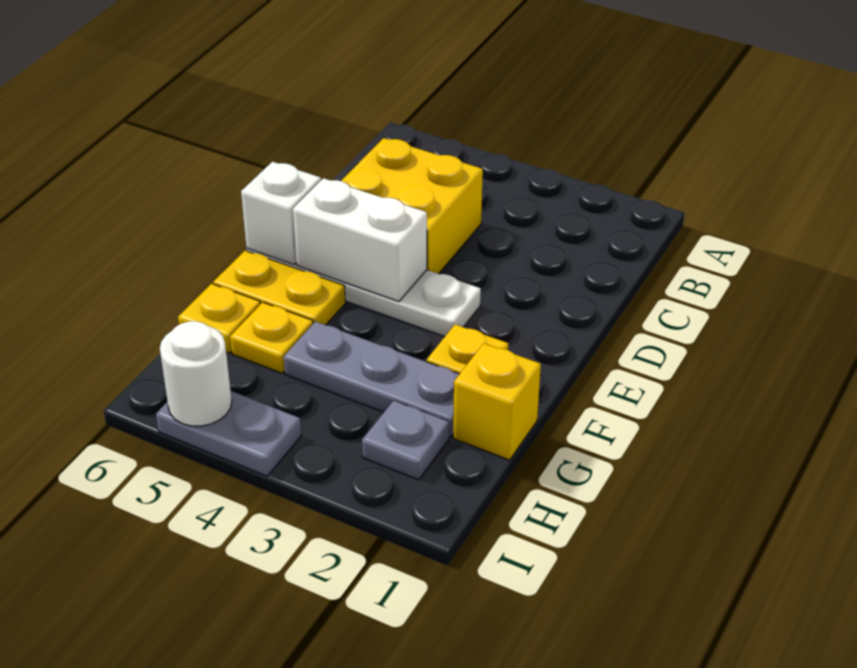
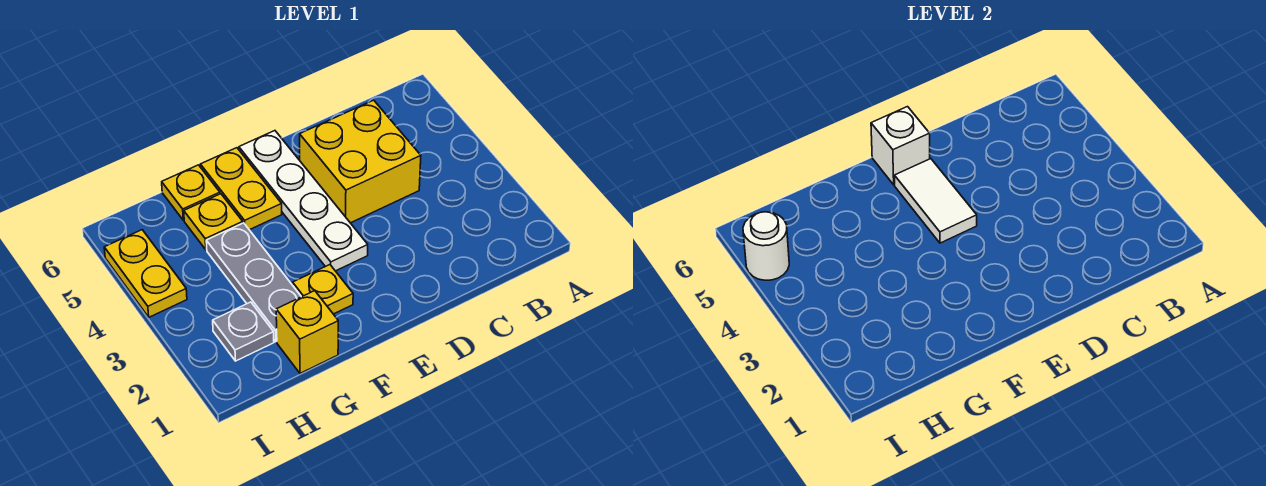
white brick E4:E5 level 2 -> white tile E4:E5 level 2
grey plate I4:I5 level 1 -> yellow plate I4:I5 level 1

